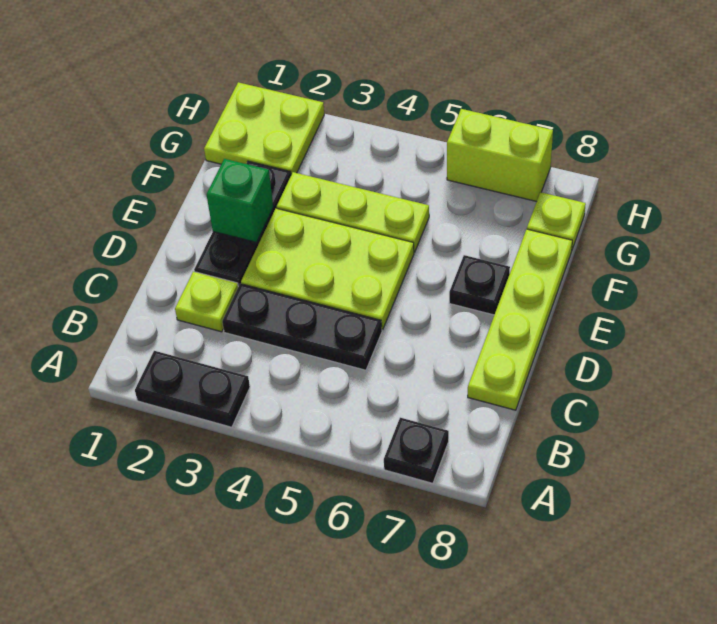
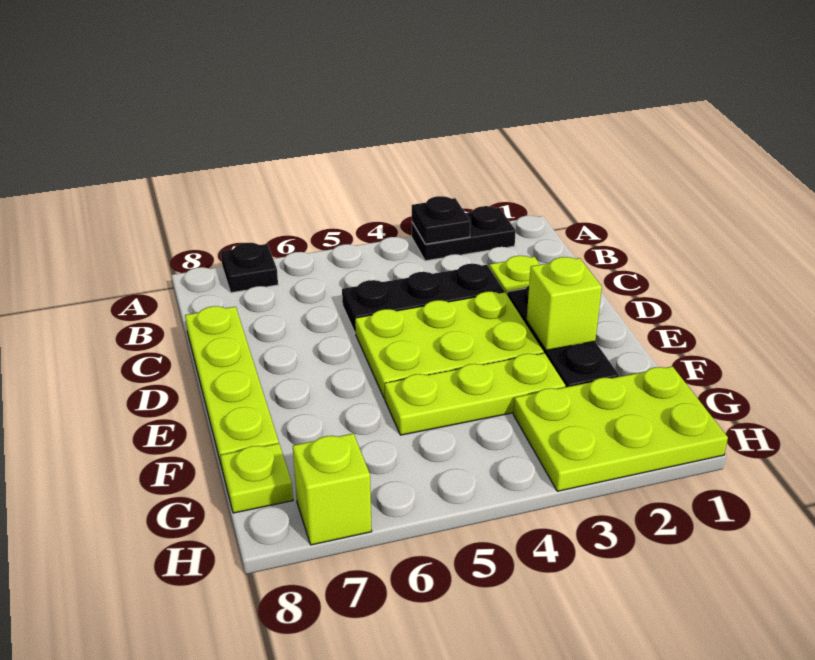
green brick E2 level 2 -> lime brick E2 level 2
black plate E7 level 1 -> black plate A3 level 2
lime plate G1:H2 level 1 -> lime plate G1:H3 level 1
lime brick H6:H7 level 1 -> lime brick H7 level 1

